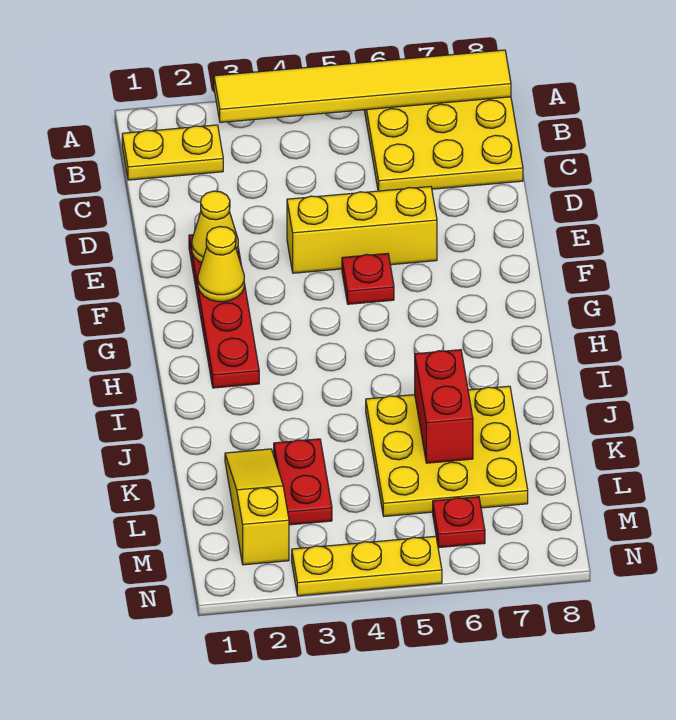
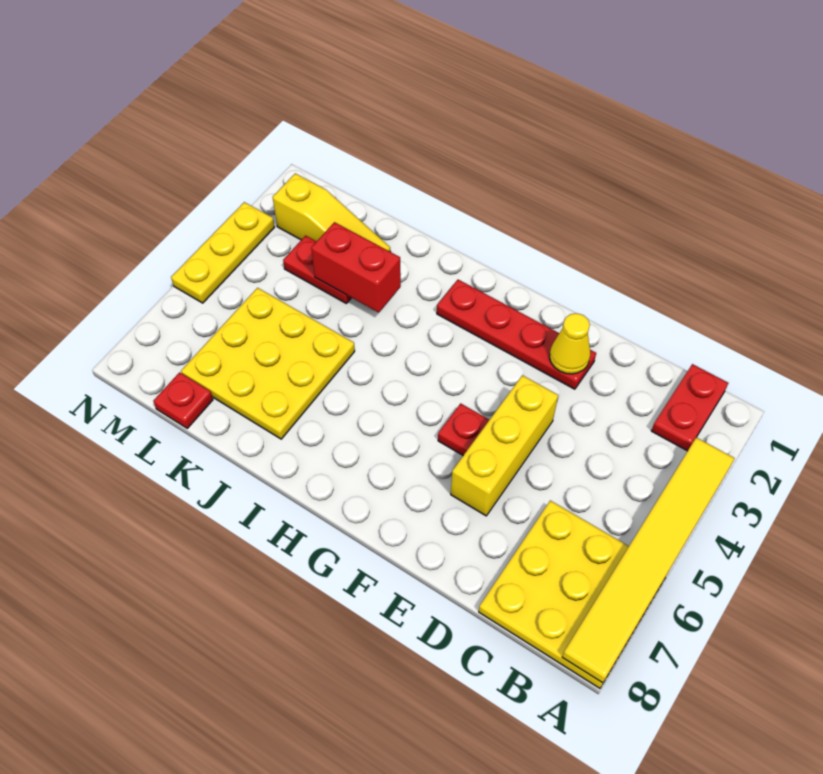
yellow plate B1:B2 level 1 -> red plate B1:B2 level 1
yellow cone F2 level 2 -> none
red brick J6:K6 level 2 -> red brick J3:K3 level 2
red plate M6 level 1 -> red plate L8 level 1

